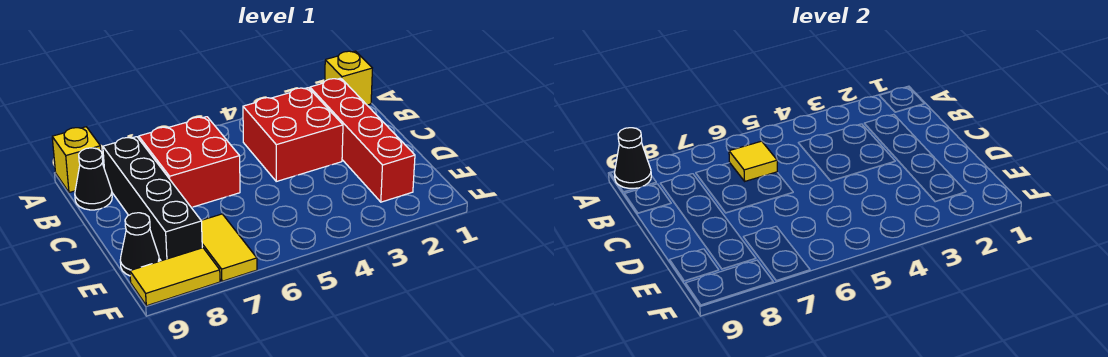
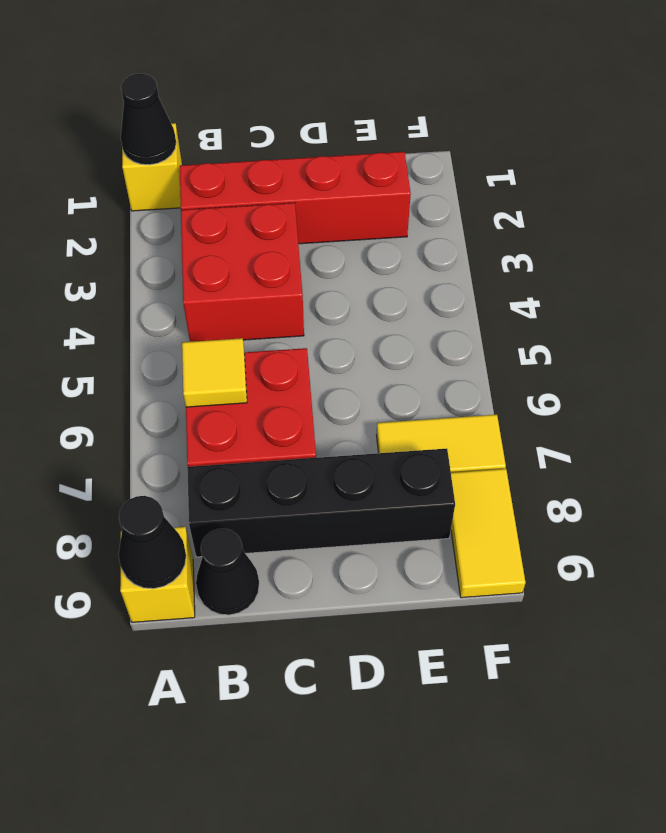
black cone E9 level 1 -> black cone A1 level 2

